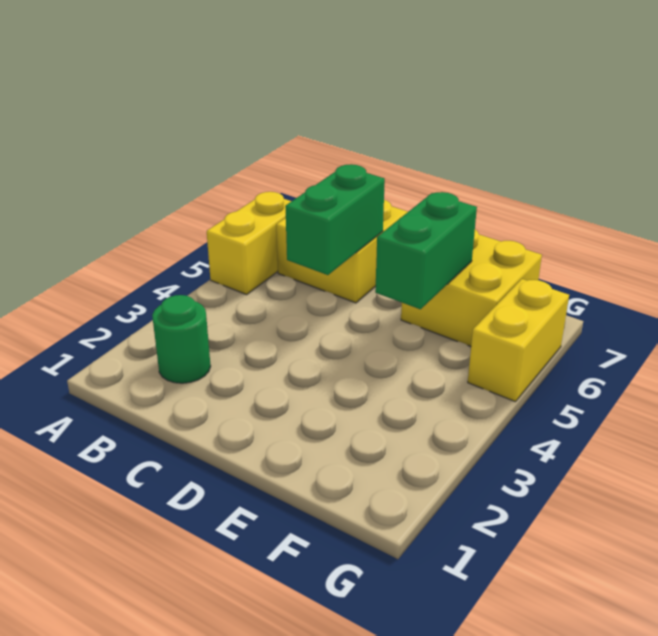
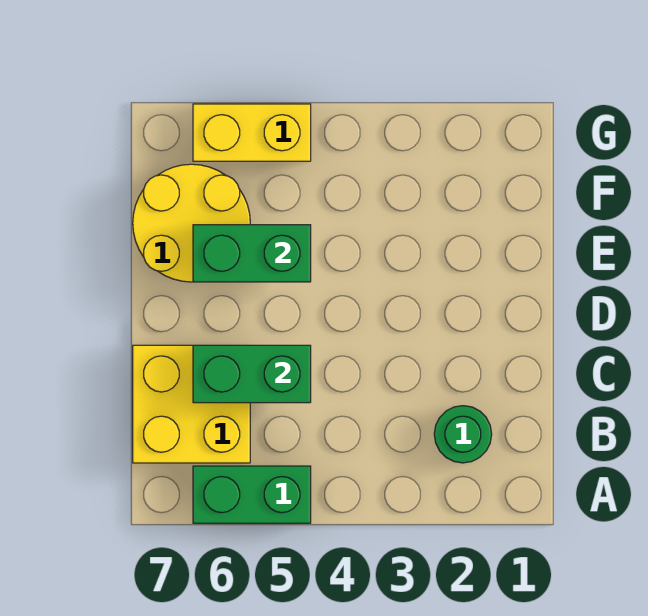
yellow brick A5:A6 level 1 -> green brick A5:A6 level 1
yellow brick E6:F7 level 1 -> yellow round brick E6:F7 level 1

